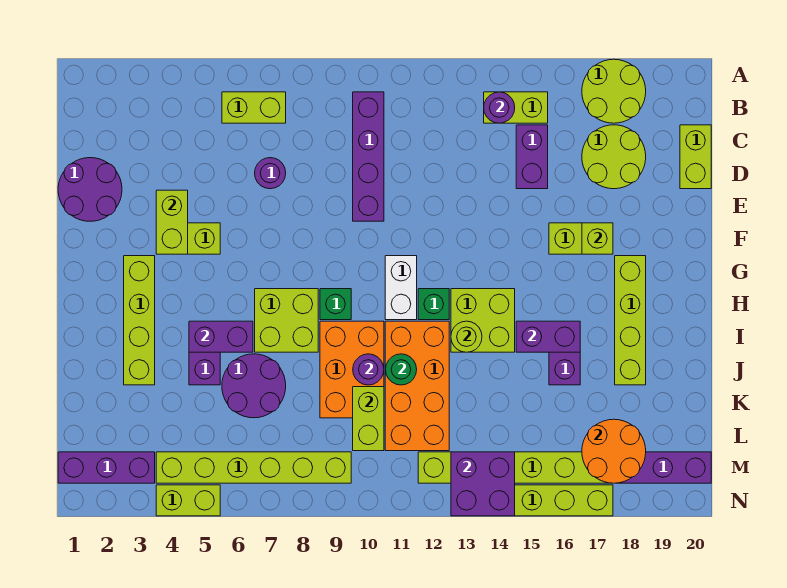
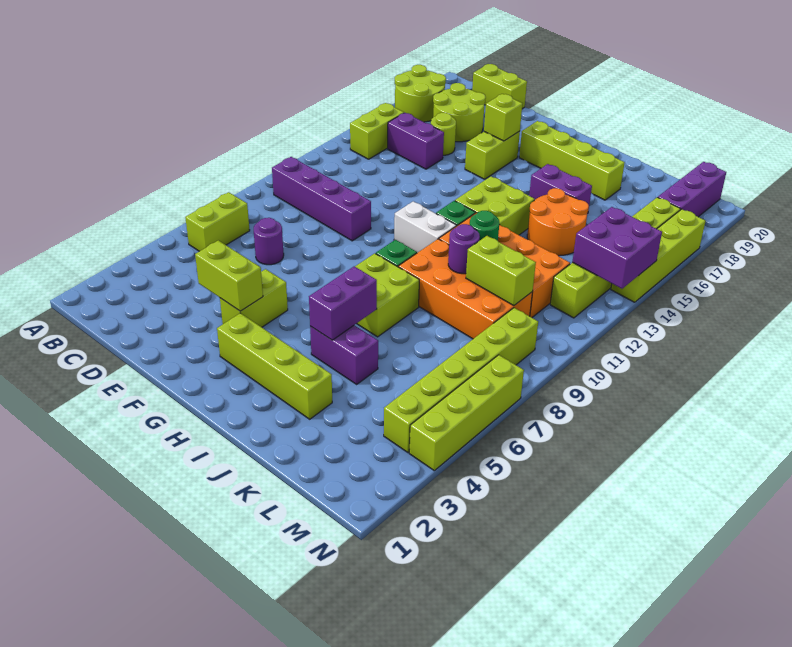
purple round brick B14 level 2 -> none
purple round brick D1:E2 level 1 -> none
orange brick I9:K10 level 1 -> orange brick I9:L10 level 1
lime round brick I13 level 2 -> lime round brick D16 level 1
purple brick I15:I16 level 2 -> none
purple round brick J6:K7 level 1 -> none
orange round brick L17:M18 level 2 -> orange round brick J14:K15 level 1
purple brick M1:M3 level 1 -> none
lime brick N4:N5 level 1 -> lime brick N4:N7 level 1

